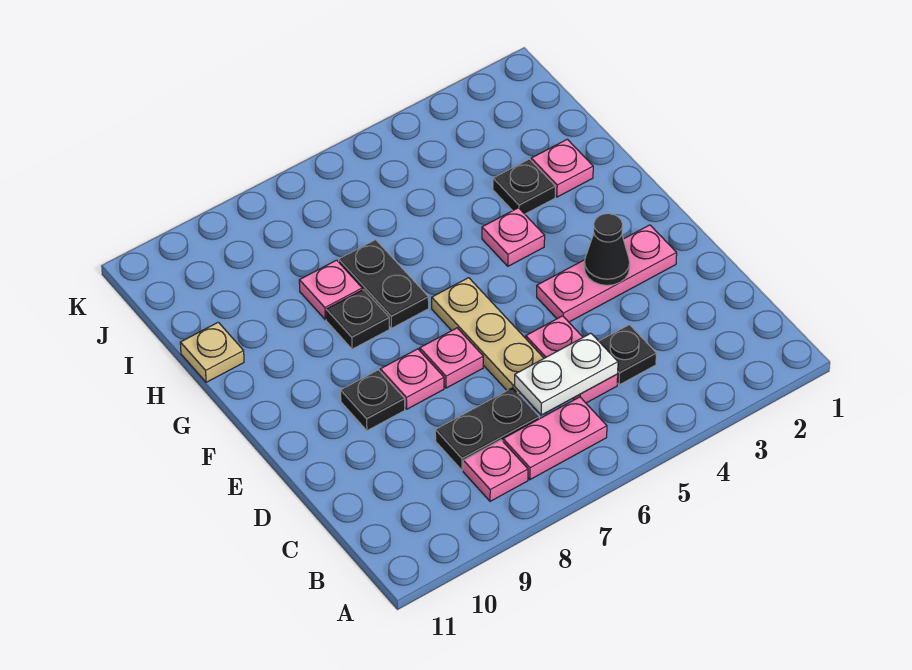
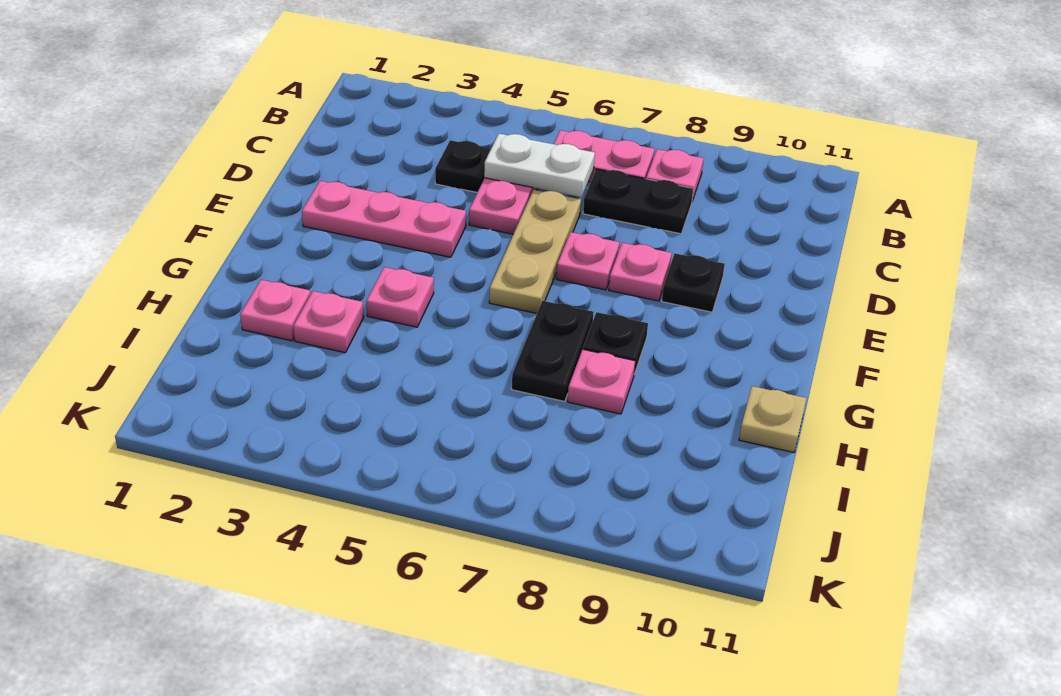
black cone E3 level 2 -> none
black plate H3 level 1 -> pink plate H3 level 1

